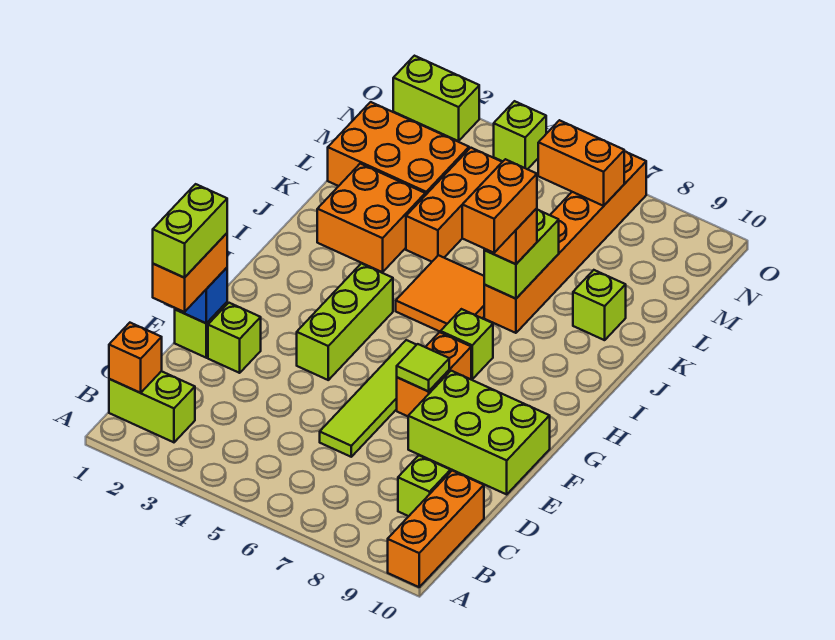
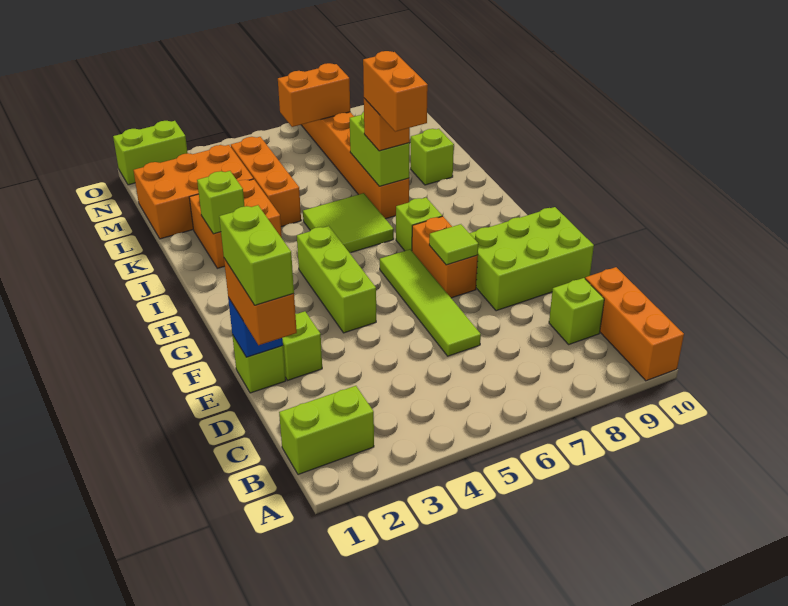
orange brick B1 level 2 -> none
orange tile I5:J6 level 1 -> lime tile I5:J6 level 1
lime brick O4 level 1 -> lime brick J2 level 2

